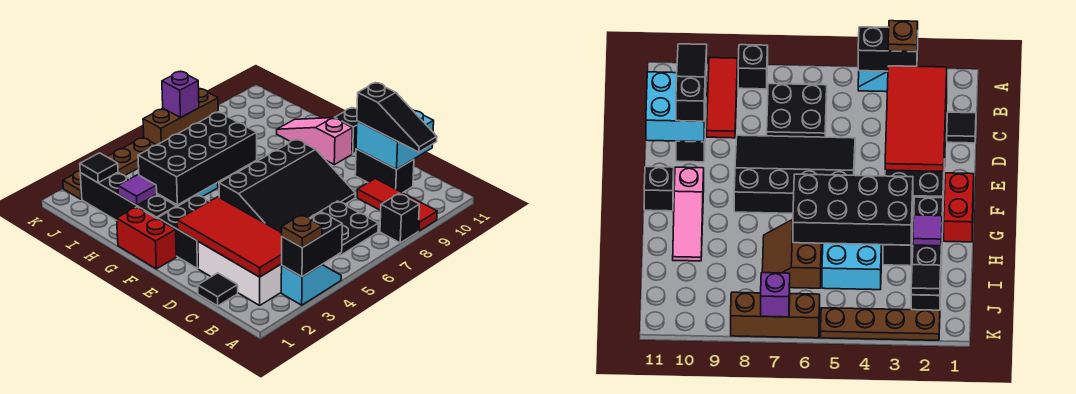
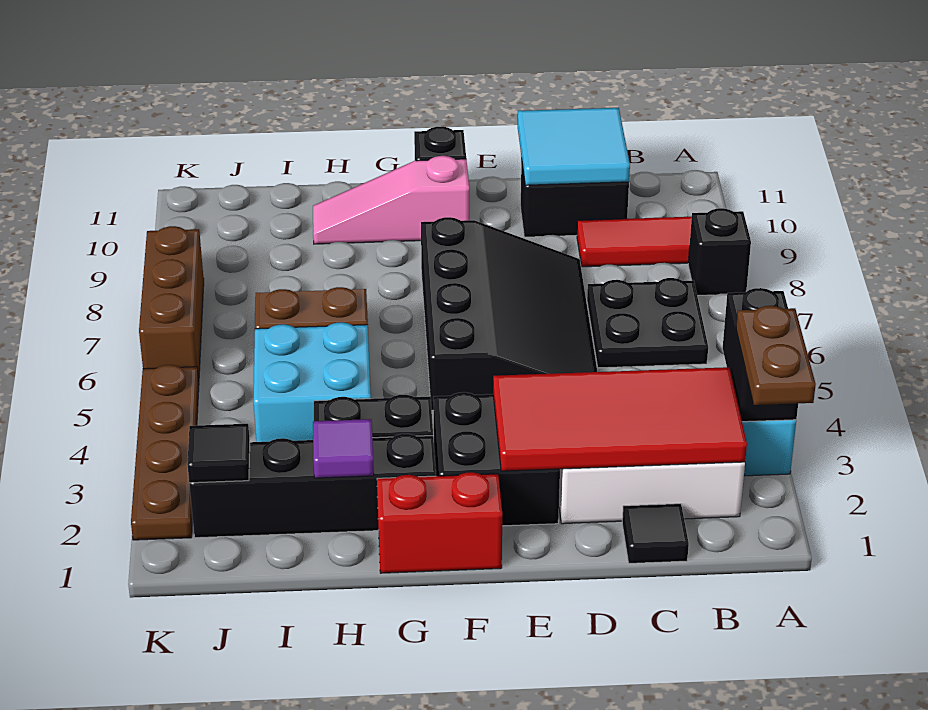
brown plate A3 level 3 -> brown plate A2:A3 level 3
black slope B10:D10 level 3 top D -> none
cyan brick C10:D11 level 2 -> cyan tile C10:D11 level 2
black brick G3:H6 level 2 -> none
purple brick K7 level 2 -> none

